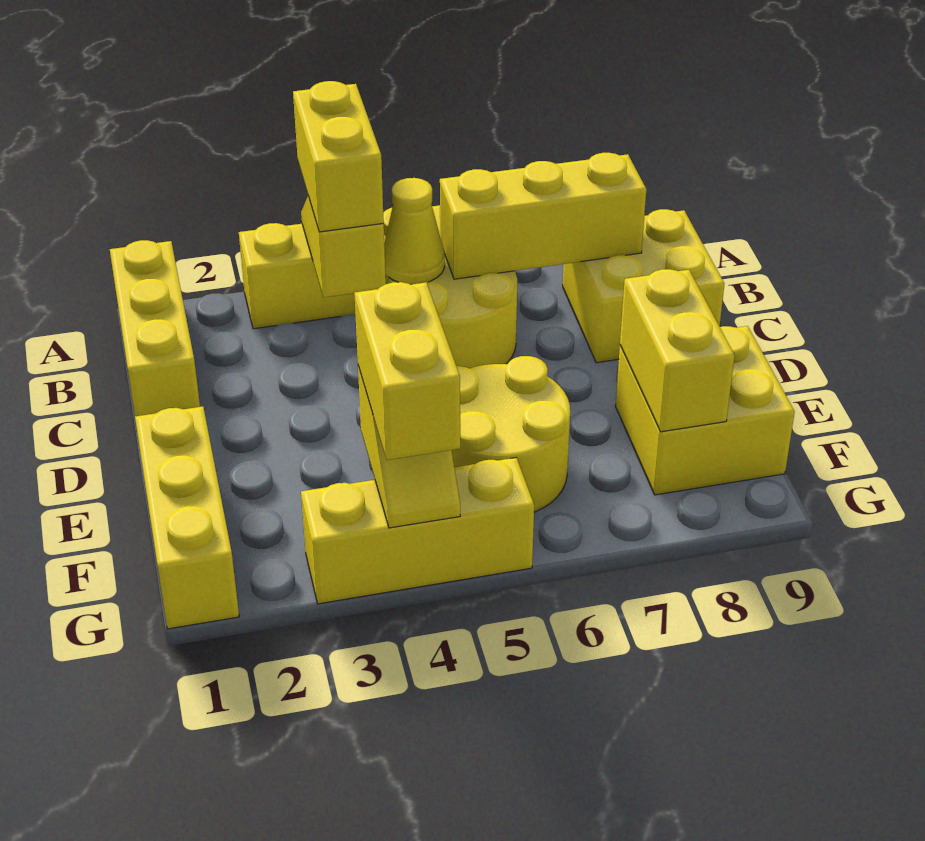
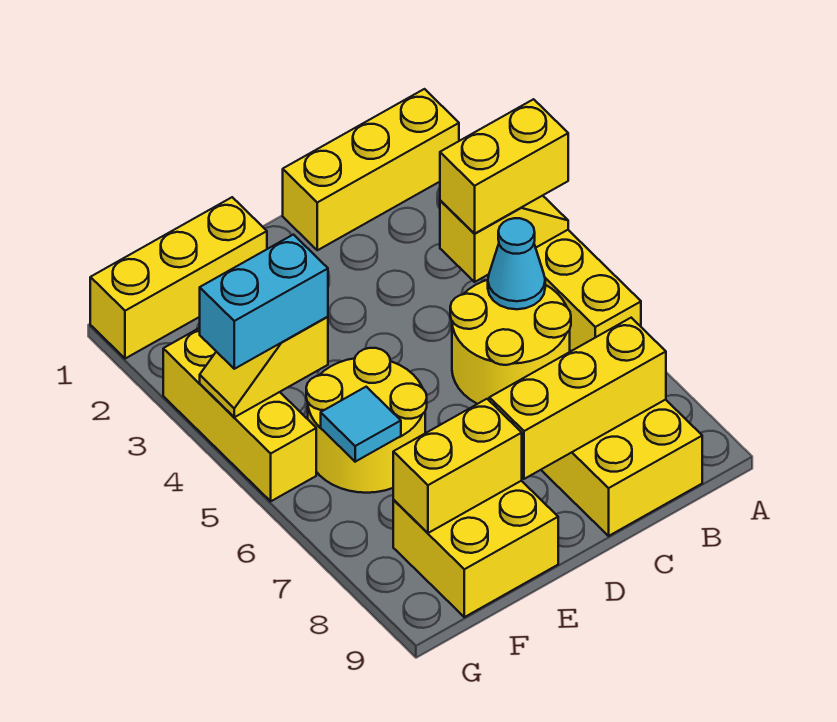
yellow cone B5 level 2 -> cyan cone B5 level 2
yellow brick B6:B8 level 2 -> yellow brick B8:D8 level 2
yellow brick F4:G4 level 3 -> cyan brick F4:G4 level 3
none -> cyan tile F6 level 2

